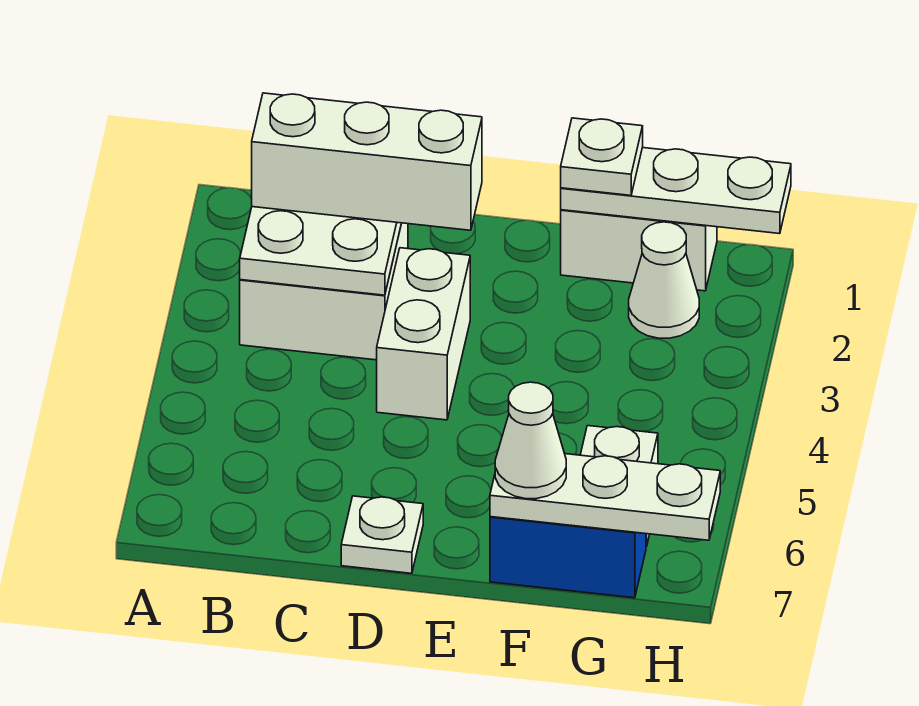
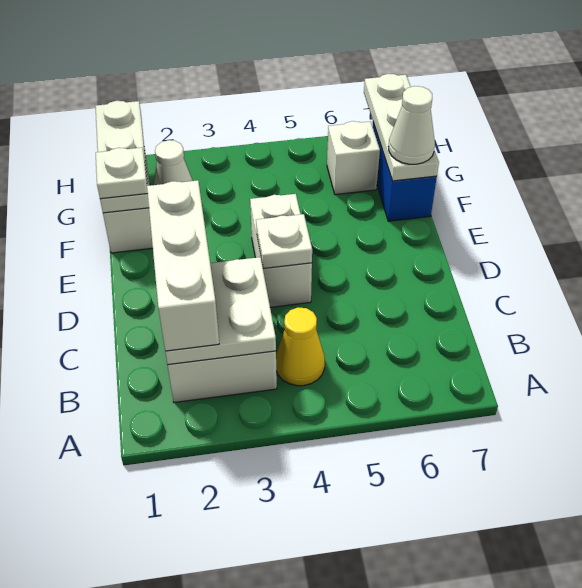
none -> yellow cone B4 level 1
white brick D3:D4 level 1 -> white brick D4:E4 level 1
white plate D7 level 1 -> white plate D4 level 2

